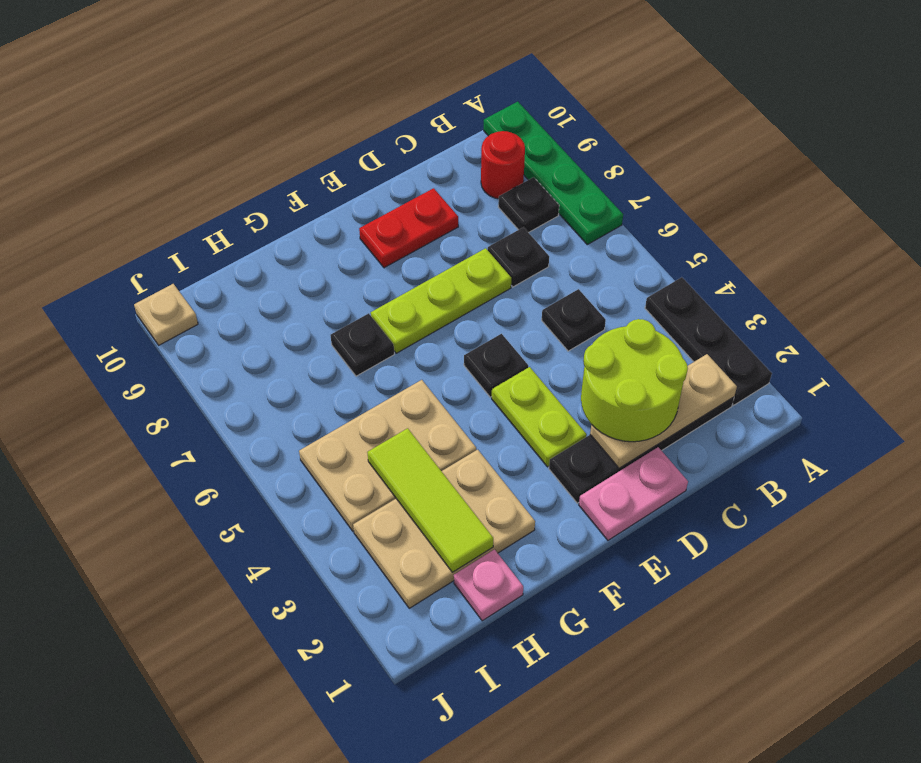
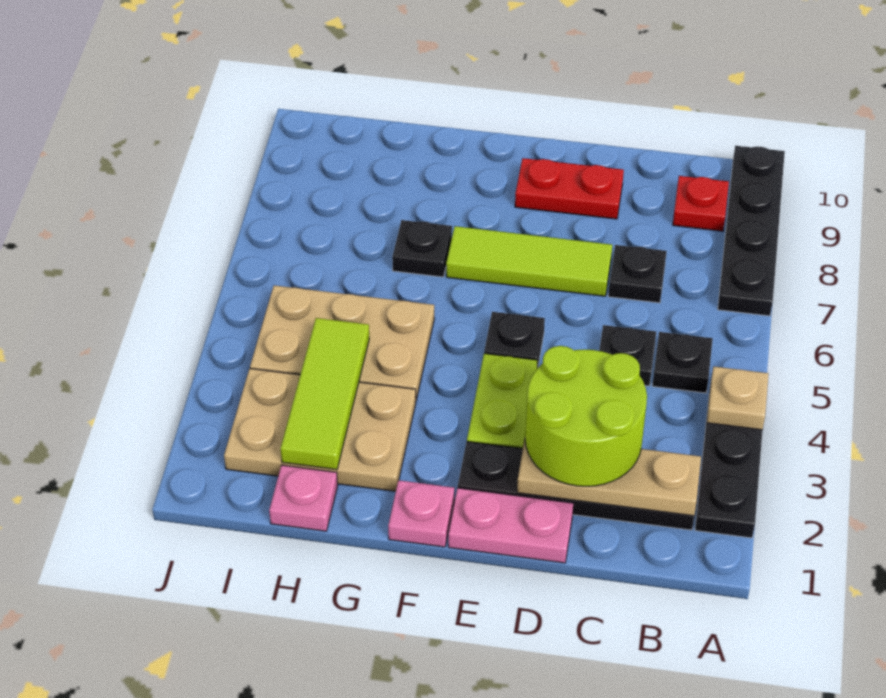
green plate A7:A10 level 1 -> black plate A7:A10 level 1
black plate B8 level 1 -> black plate B5 level 1
red round brick B9 level 1 -> red plate B9 level 1
lime plate D7:F7 level 1 -> lime tile D7:F7 level 1
none -> pink plate F1 level 1
tan plate J10 level 1 -> tan plate A4 level 2

